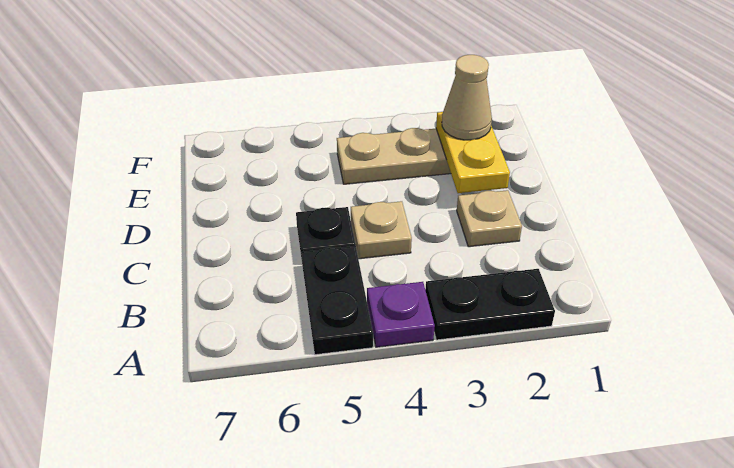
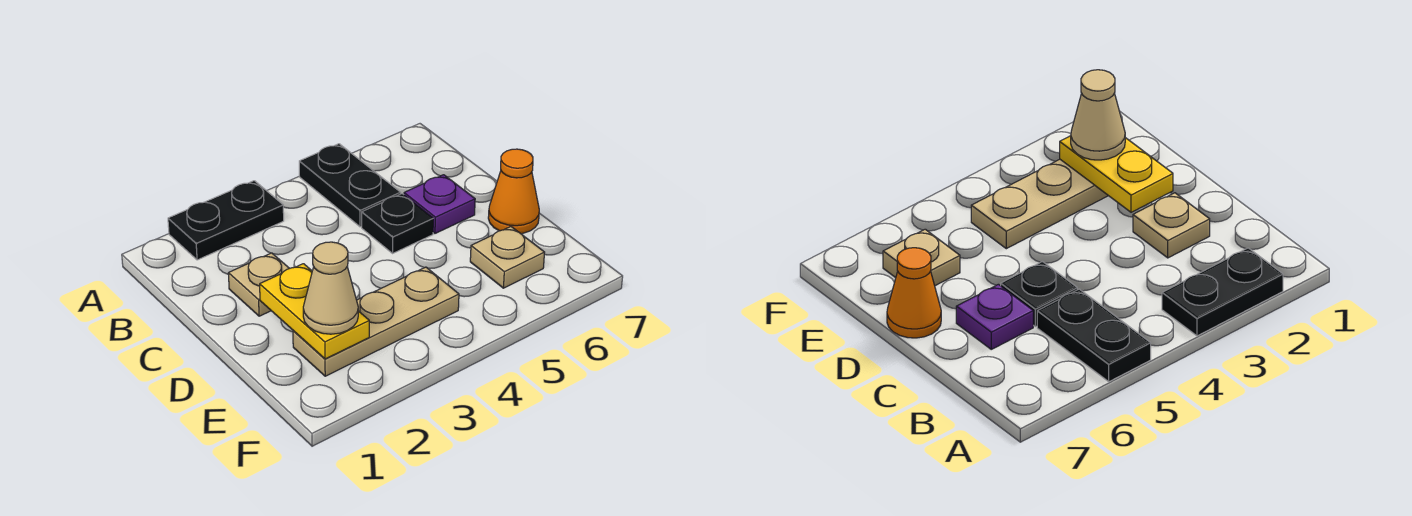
purple plate A4 level 1 -> purple plate C6 level 1
tan plate C4 level 1 -> tan plate E6 level 1
none -> orange cone D7 level 1

